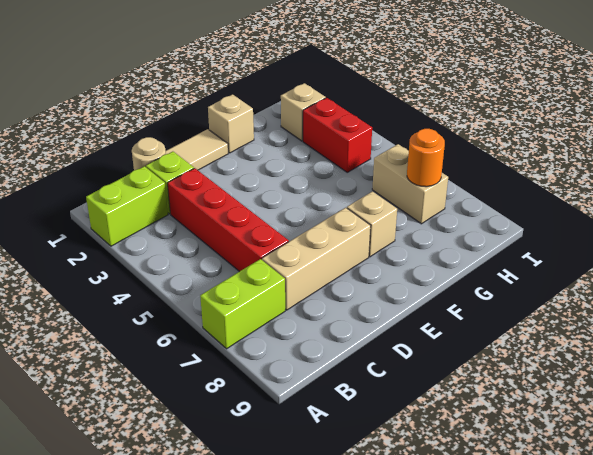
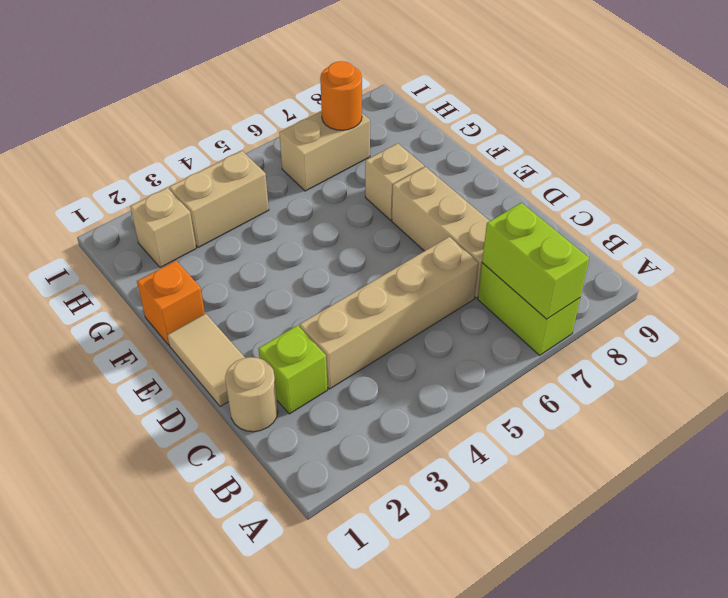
lime brick A2:B2 level 1 -> lime brick A7:B7 level 2
red brick C3:C6 level 1 -> tan brick C3:C6 level 1
tan brick F1 level 1 -> orange brick F1 level 1
red brick H3:H4 level 1 -> tan brick H3:H4 level 1

